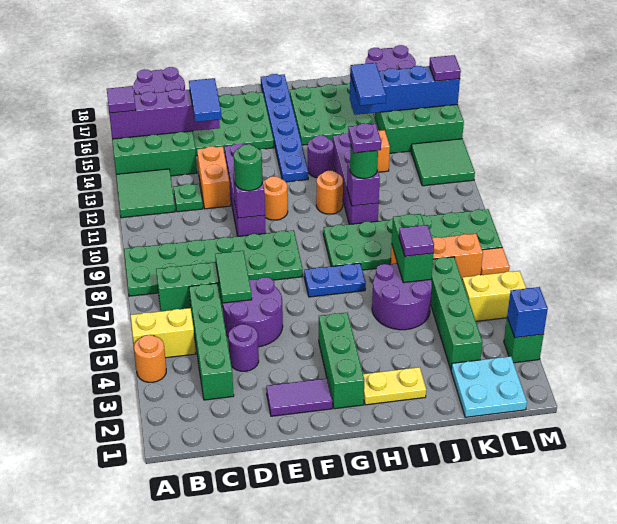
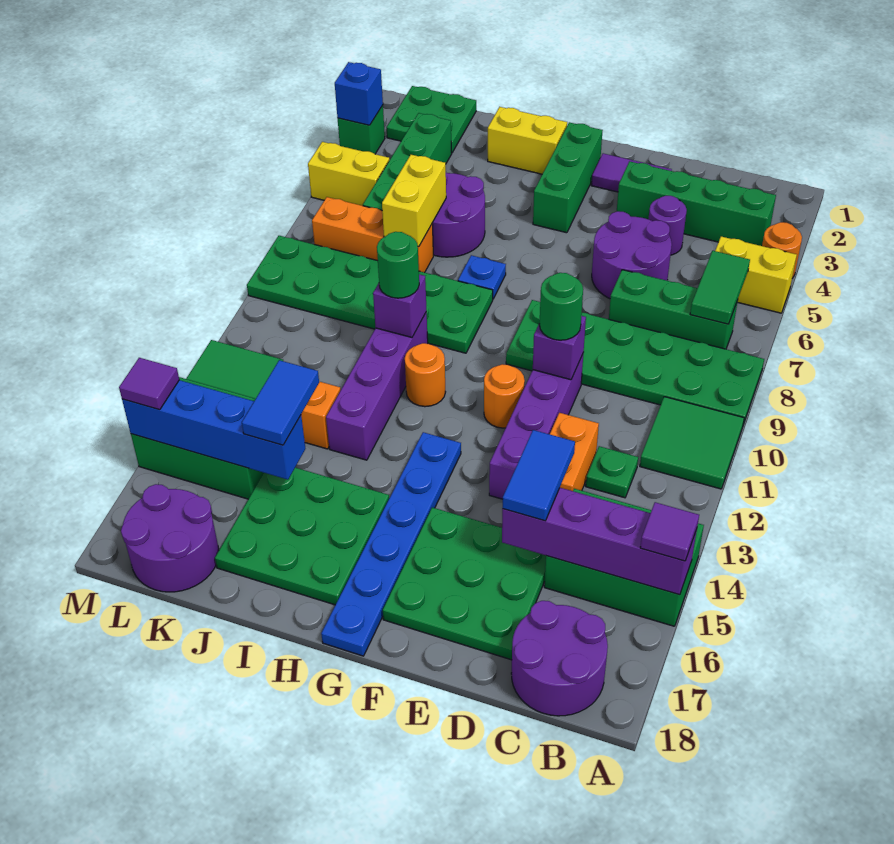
green tile A12:B13 level 1 -> green tile A10:B11 level 1
green brick C3:C6 level 1 -> green brick B3:E3 level 1
green tile D6:D7 level 2 -> green tile B6:B7 level 2
blue plate G7:H7 level 1 -> blue plate H7 level 1
yellow plate H2:I2 level 1 -> yellow brick H2:I2 level 1
purple round brick H13 level 1 -> none
purple plate I10 level 4 -> none
green brick J6:J7 level 2 -> yellow brick J6:J7 level 2
purple tile J6 level 3 -> none
cyan plate K1:L2 level 1 -> green plate K1:L2 level 1
orange tile M7 level 1 -> none

